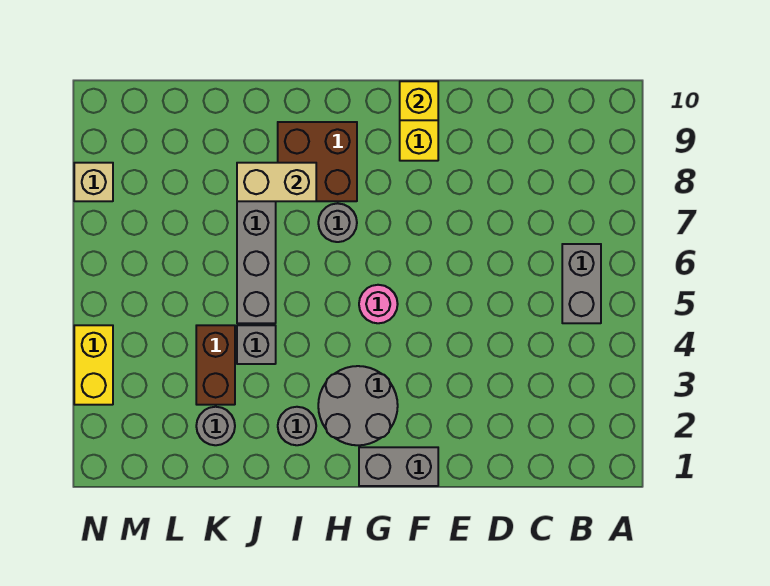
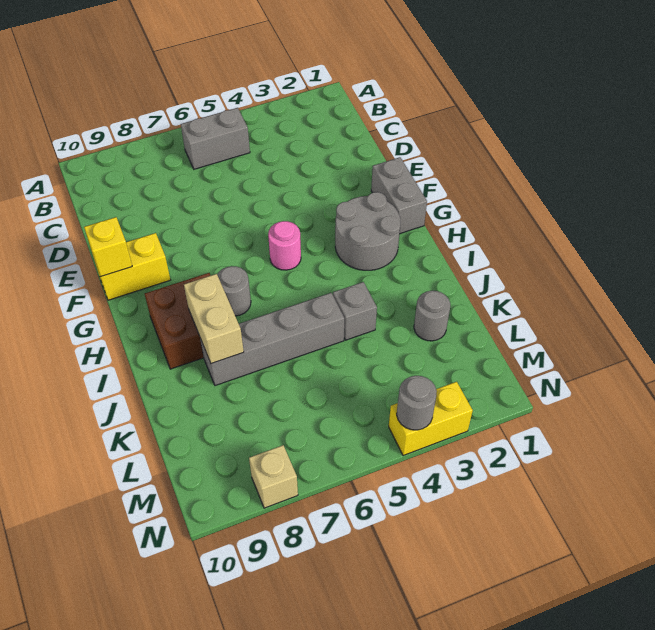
grey round brick I2 level 1 -> grey round brick N4 level 2
brown brick K3:K4 level 1 -> none

